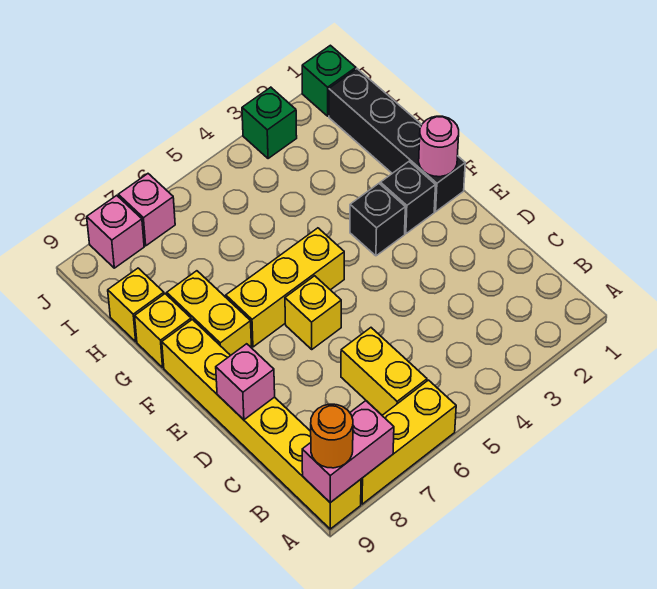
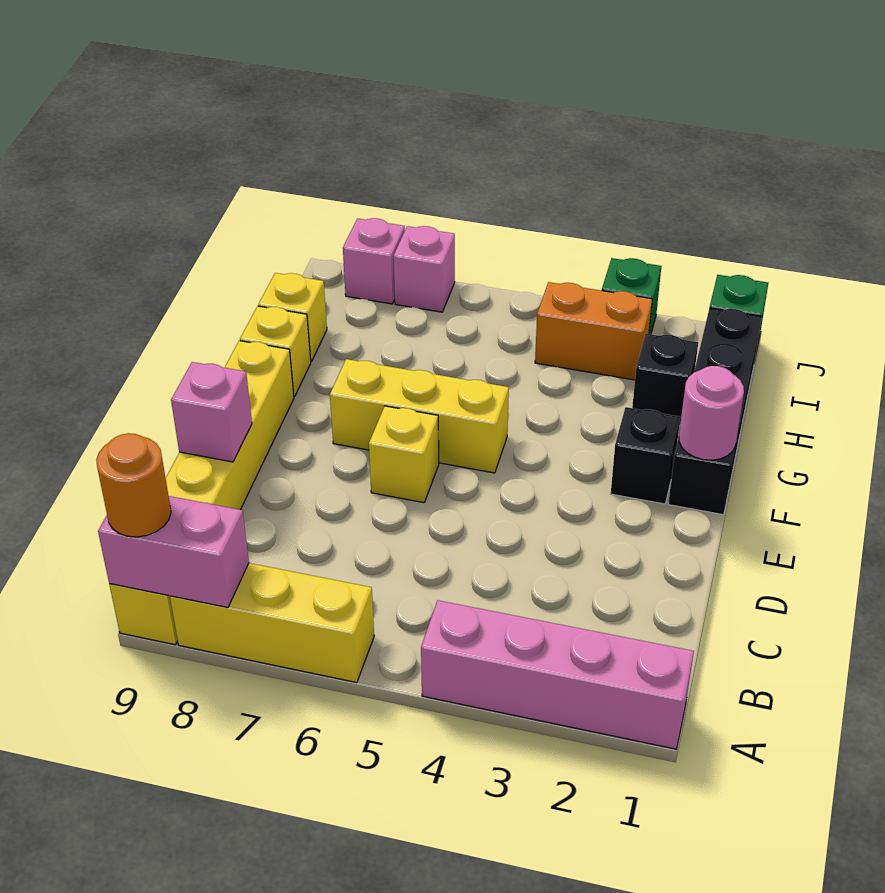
none -> pink brick A1:A4 level 1
yellow brick B6:C6 level 1 -> none
black brick F3 level 1 -> black brick H2 level 1
yellow brick F8:G8 level 1 -> none
none -> orange brick I3:I4 level 1

